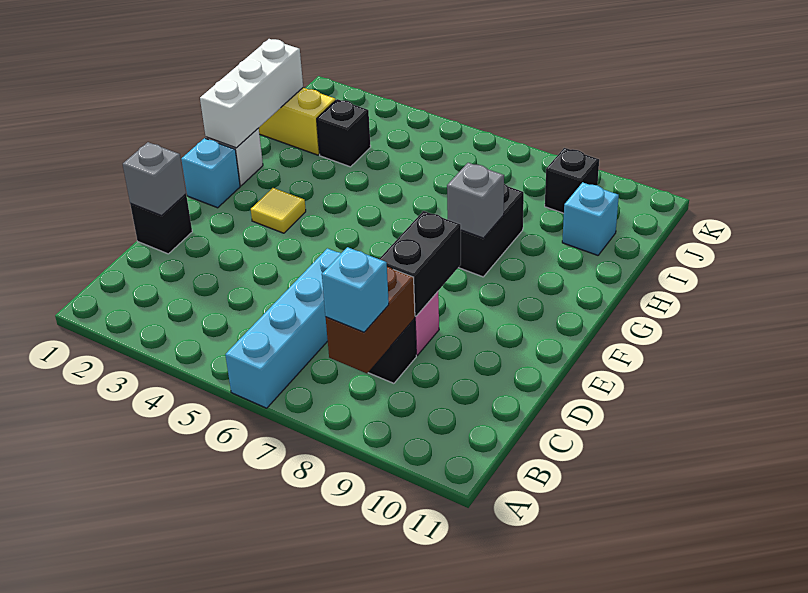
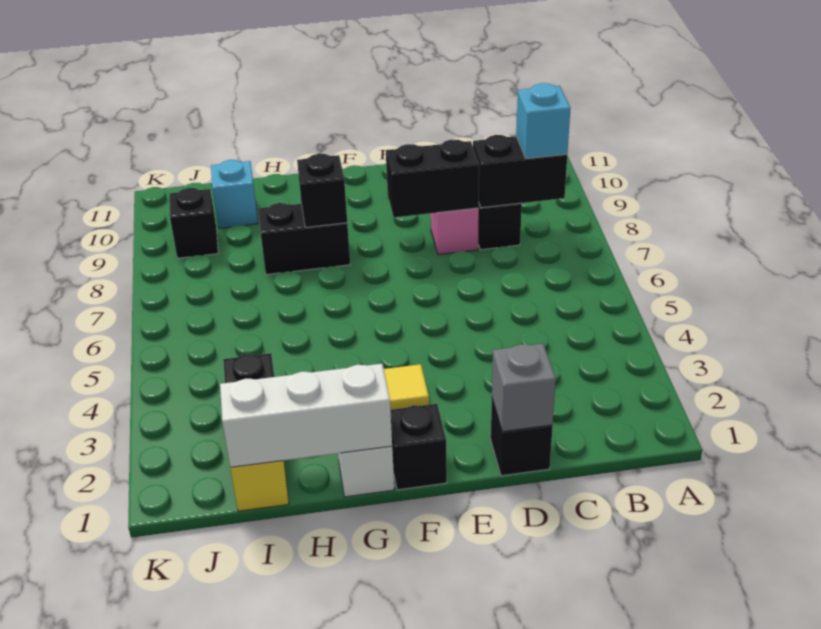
cyan brick A6:D6 level 1 -> none
brown brick B8:C8 level 2 -> black brick B8:C8 level 2
cyan brick F1 level 1 -> black brick F1 level 1
grey brick G8 level 2 -> black brick G8 level 2

